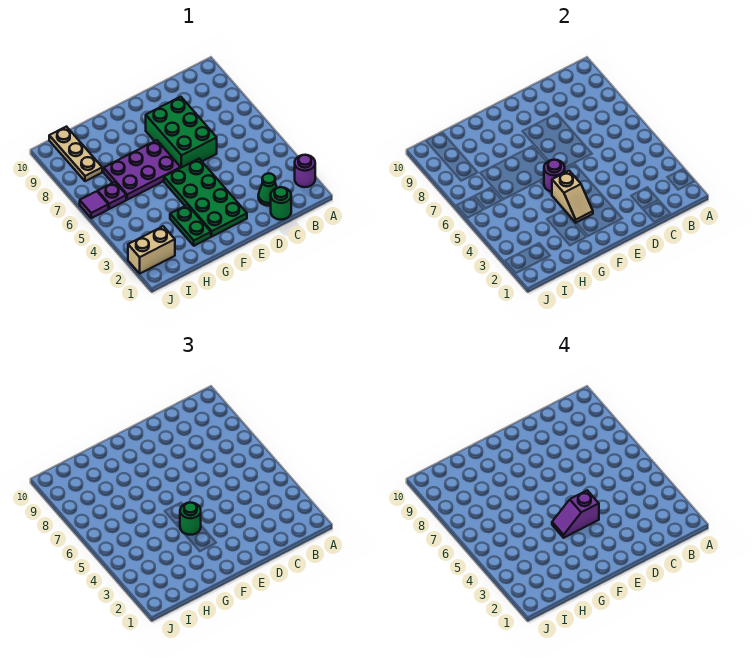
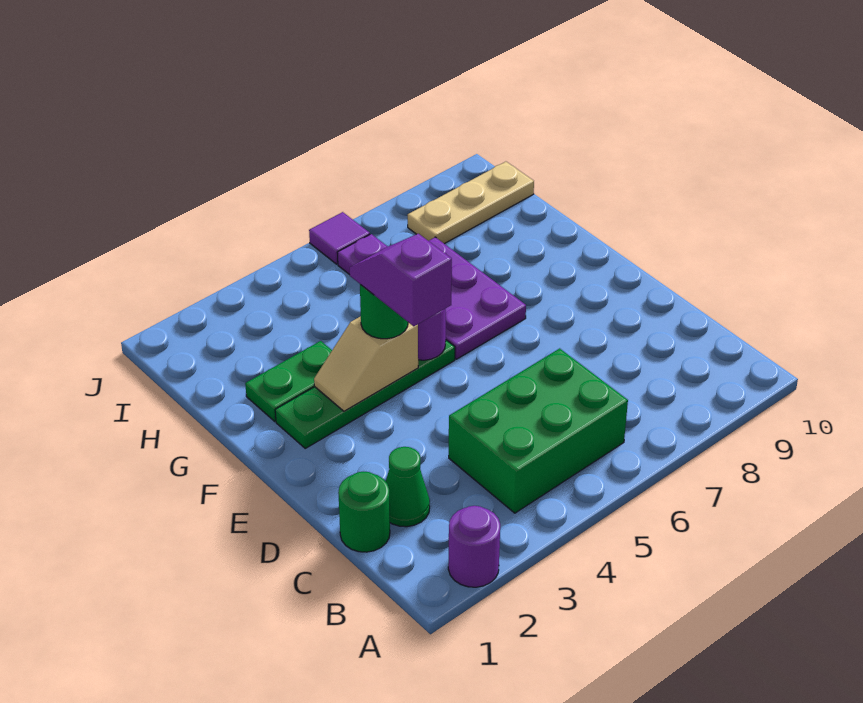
green brick D6:E8 level 1 -> green brick B4:C6 level 1
green plate E2:F5 level 1 -> green plate F2:F5 level 1
tan brick I2:J2 level 1 -> none

